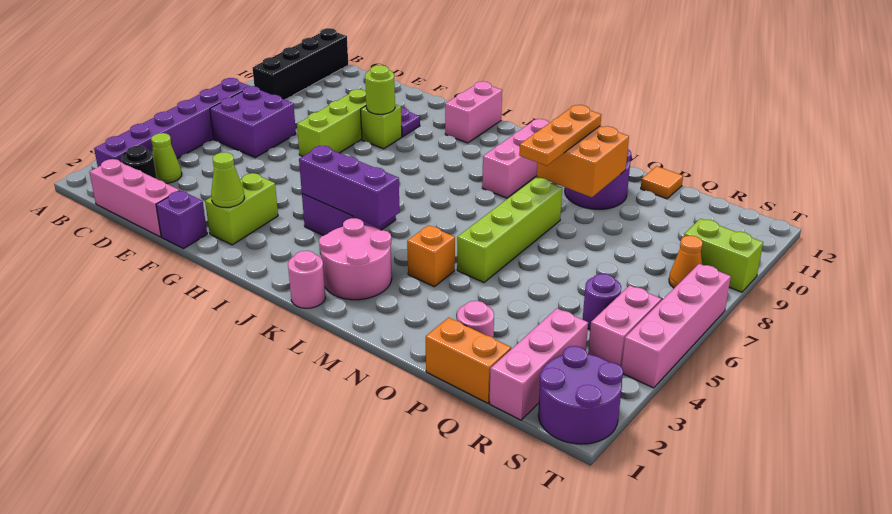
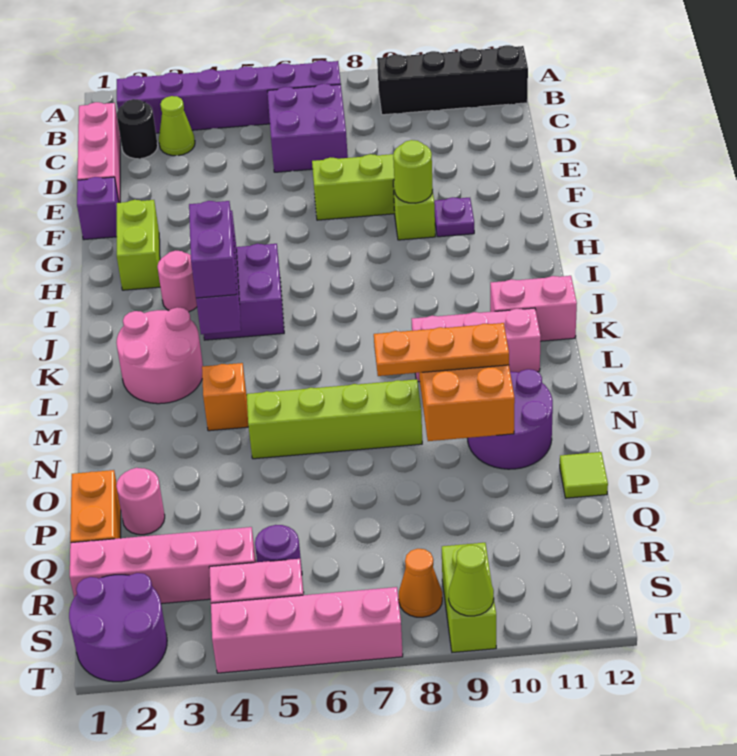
lime brick G2:G3 level 1 -> lime brick G2:H2 level 1
lime cone G2 level 2 -> lime cone T9 level 2
pink brick I11:I12 level 1 -> pink brick K11:K12 level 1
none -> purple brick J4:K4 level 3
pink round brick K1 level 1 -> pink round brick I3 level 1
orange tile P12 level 1 -> lime tile P12 level 1
pink brick R1:R3 level 1 -> pink brick R1:R4 level 1

